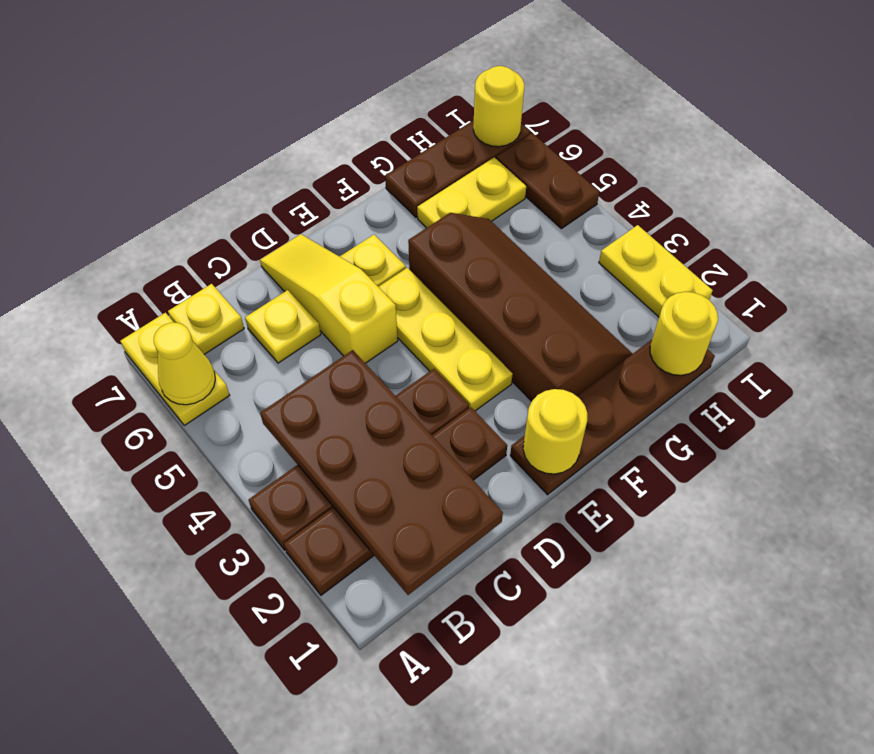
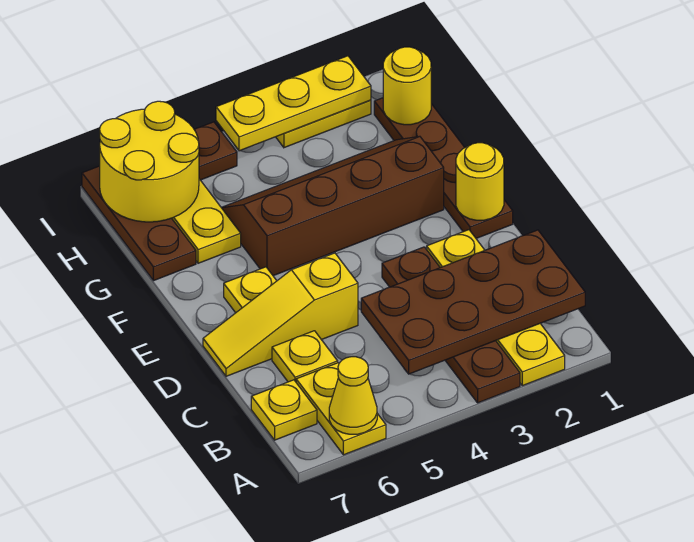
brown plate A2:D2 level 1 -> yellow plate A2:D2 level 1
yellow plate A6:A7 level 1 -> yellow plate A6:B6 level 1
yellow plate E3:E5 level 1 -> yellow plate I2:I4 level 2
yellow round brick I7 level 2 -> yellow round brick H6:I7 level 2

